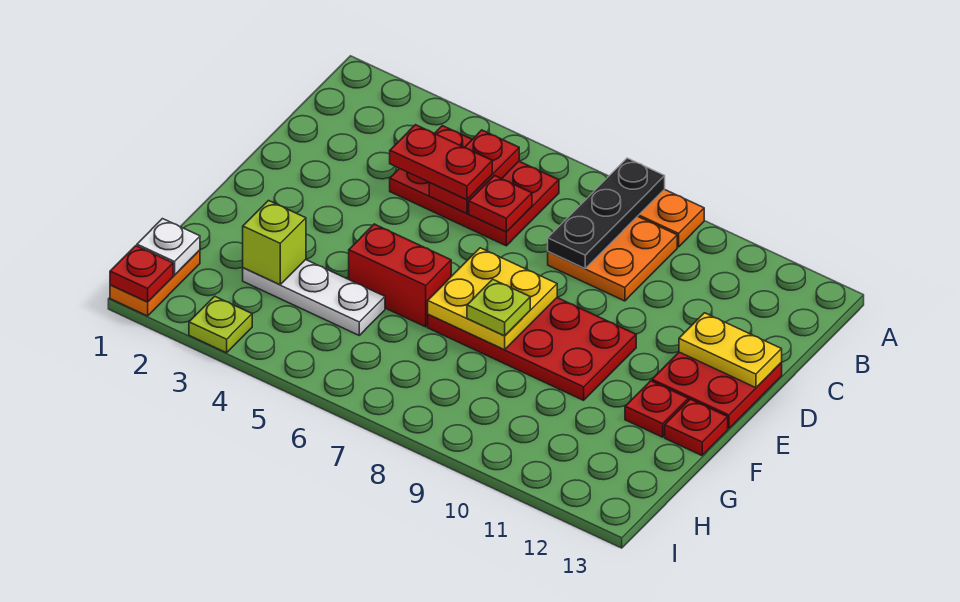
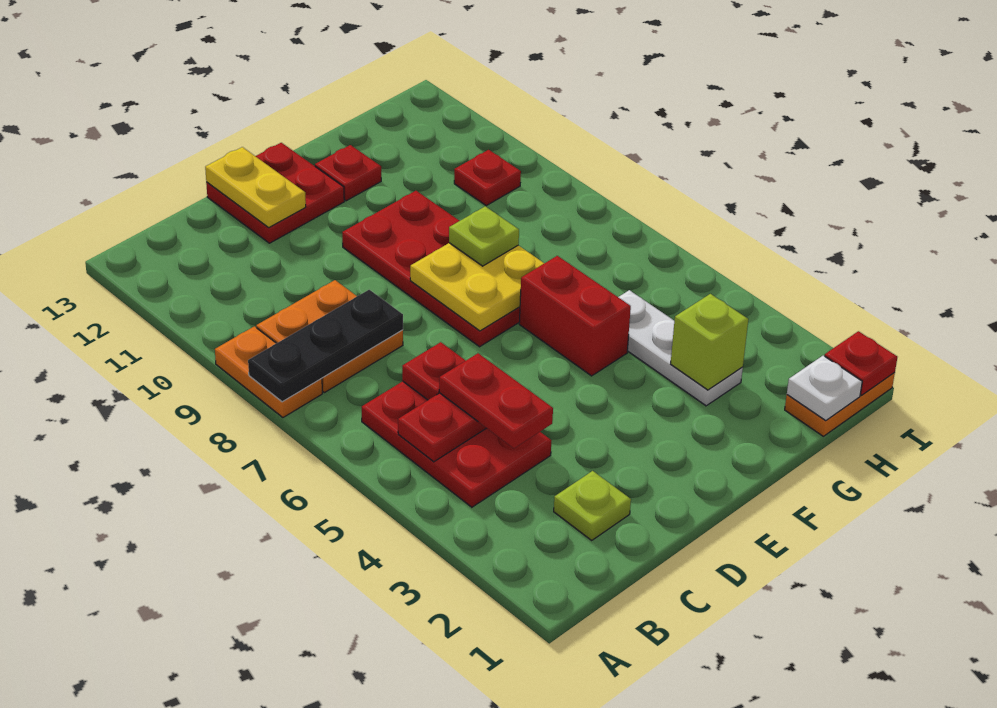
red plate F13 level 1 -> red plate H10 level 1
lime plate I3 level 1 -> lime plate C2 level 1

